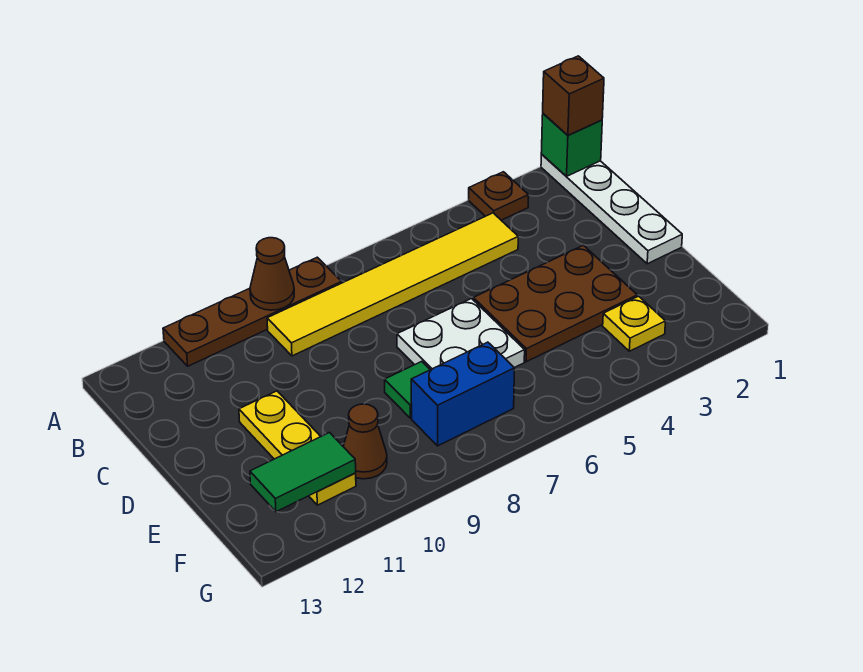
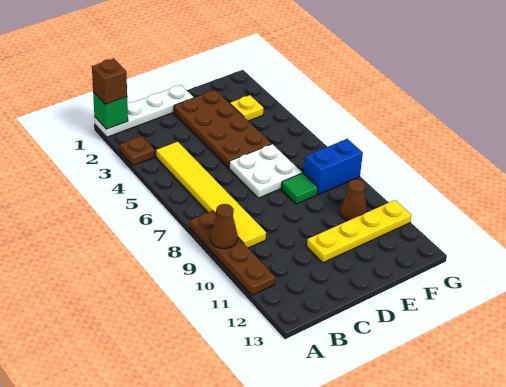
brown plate D3:E5 level 1 -> brown plate D2:E5 level 1
yellow plate D11:F11 level 1 -> yellow plate D11:G11 level 1
blue brick F7:F8 level 1 -> blue brick F8:G8 level 1
green tile F11:F12 level 2 -> none

